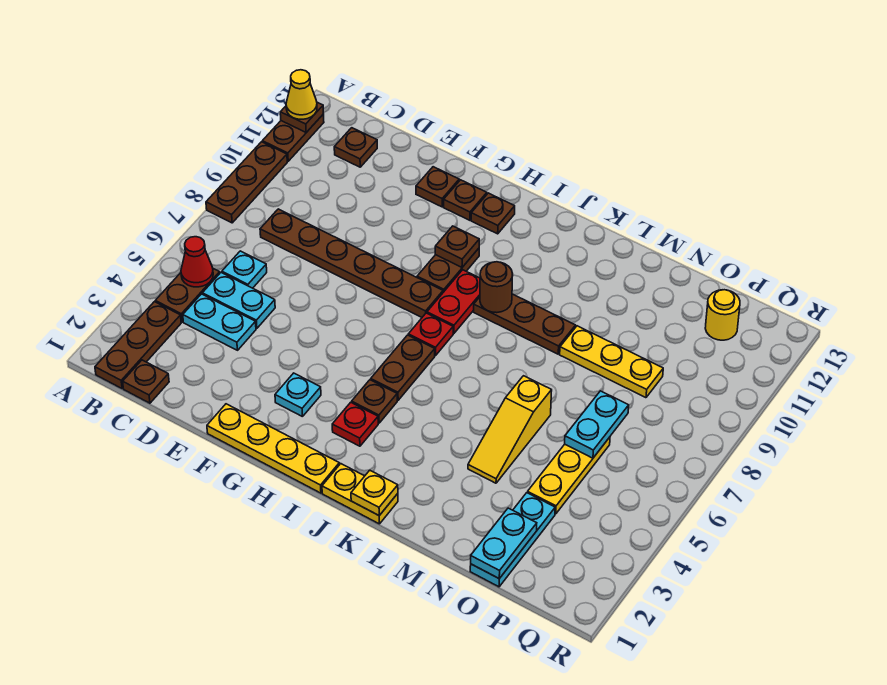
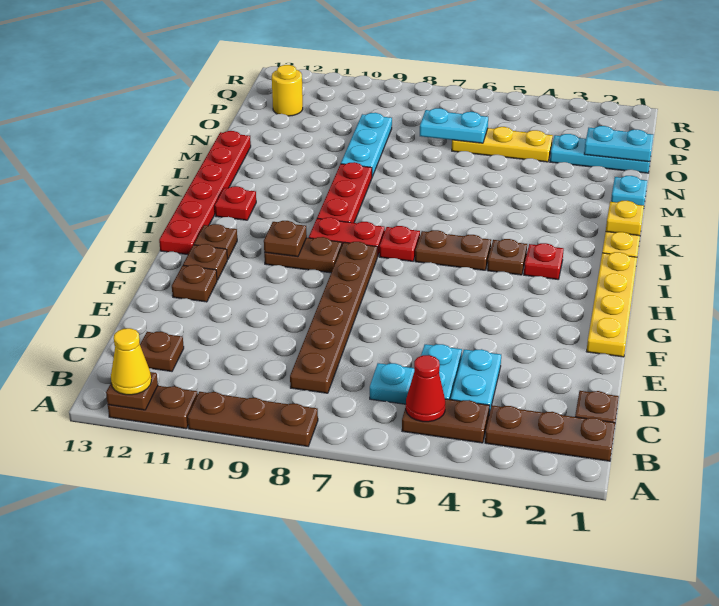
cyan plate G3 level 1 -> cyan plate M1 level 1
none -> red plate H13:M13 level 1
brown plate J9:L9 level 1 -> red plate J9:L9 level 1
brown round brick J9 level 2 -> none
none -> red plate J12 level 1
yellow slope M4:M6 level 1 top 6 -> none
yellow plate M9:O9 level 1 -> cyan plate M9:O9 level 1

